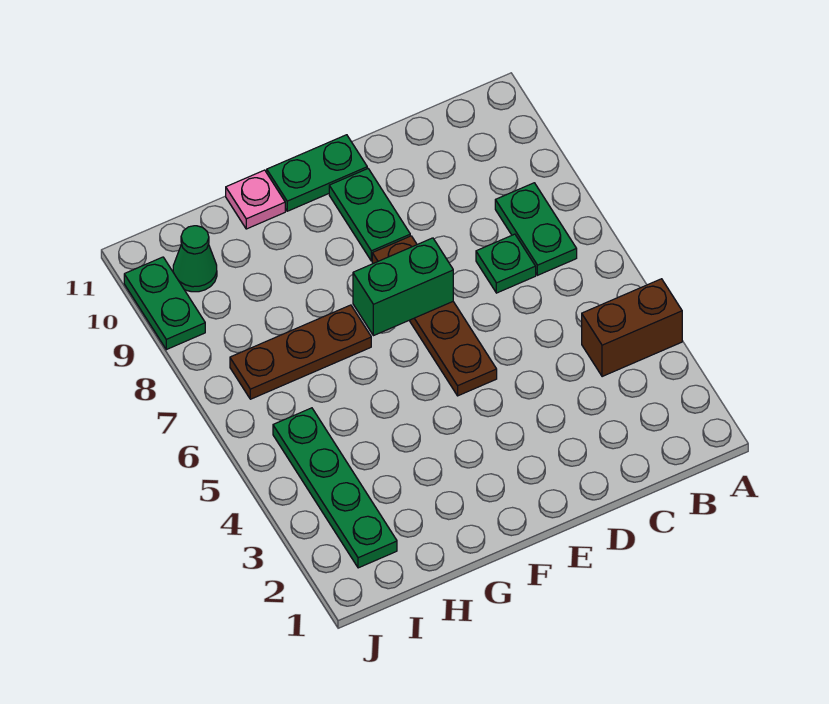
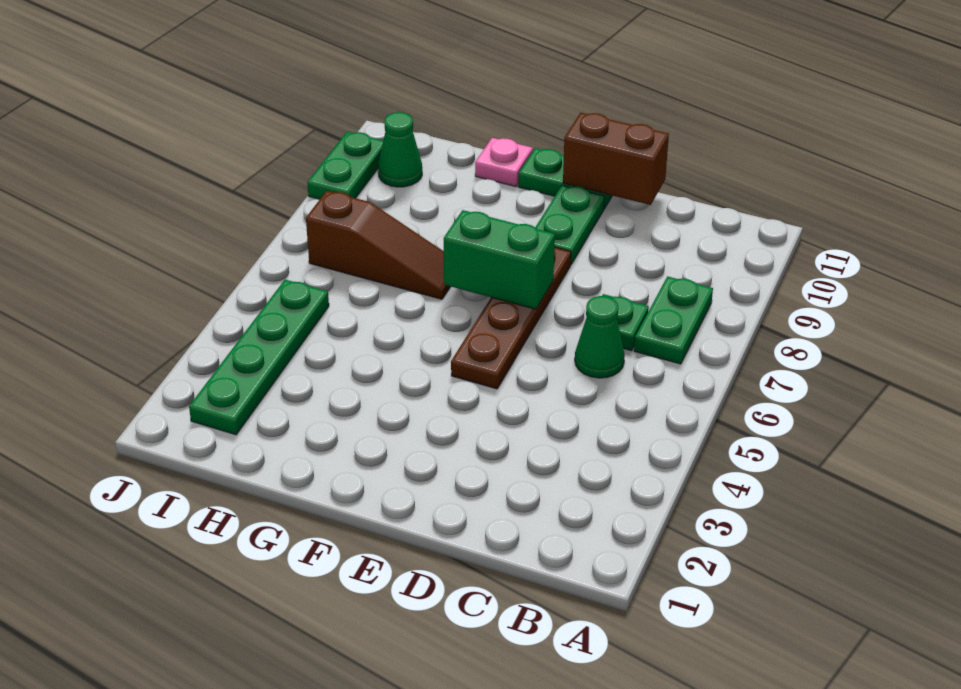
brown brick A4:B4 level 1 -> brown brick D11:E11 level 2
none -> green cone C6 level 1
brown plate G7:I7 level 1 -> brown slope G7:I7 level 1 top I

